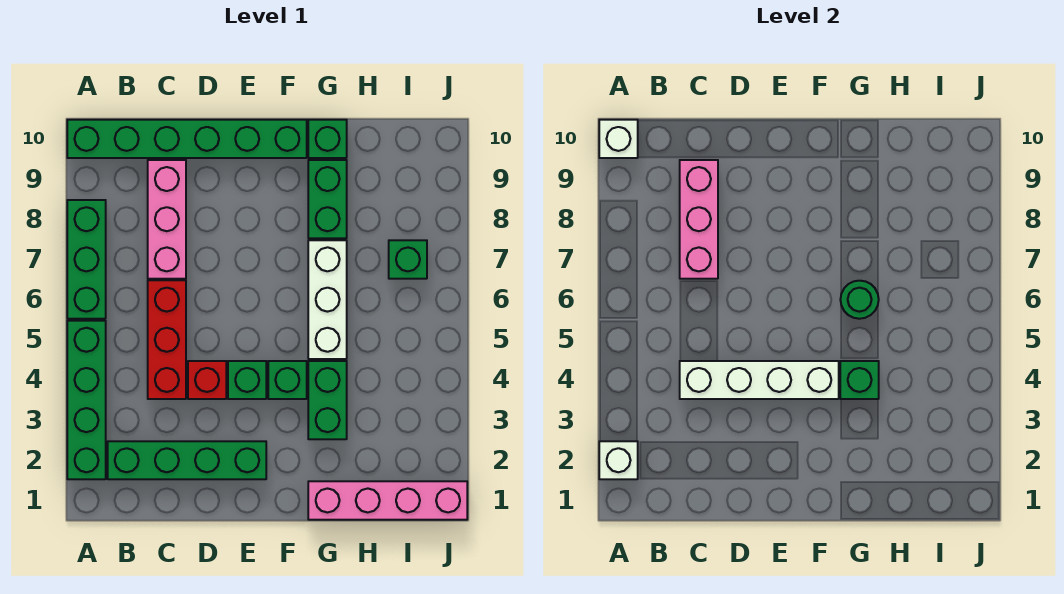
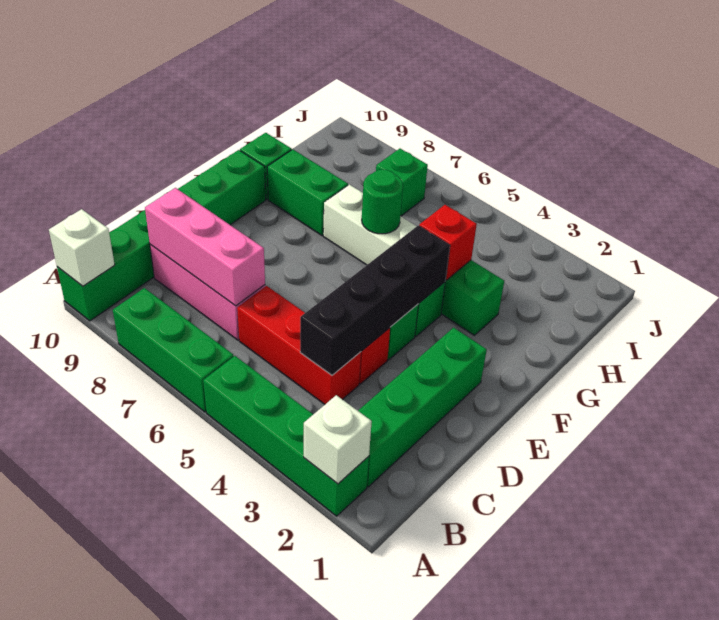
white brick C4:F4 level 2 -> black brick C4:F4 level 2
pink brick G1:J1 level 1 -> none
green brick G4 level 2 -> red brick G4 level 2

